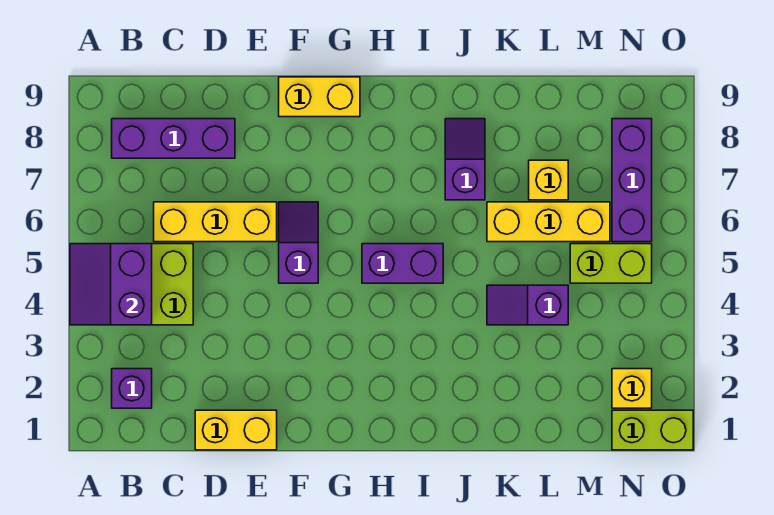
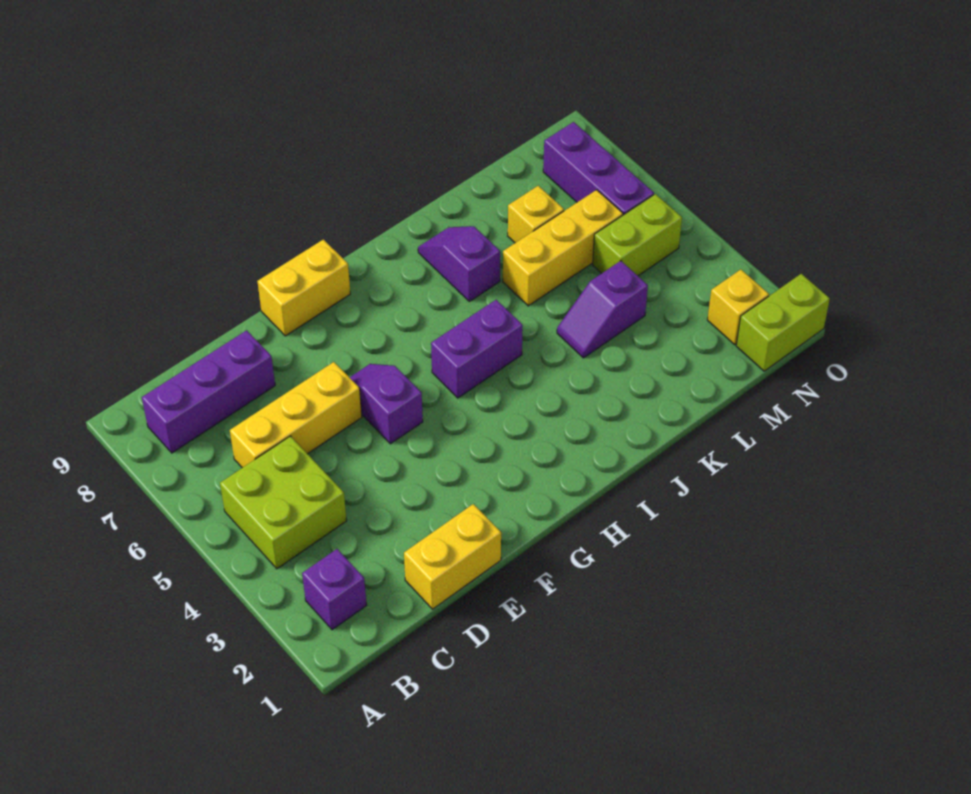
purple slope A4:B5 level 2 top B -> none

